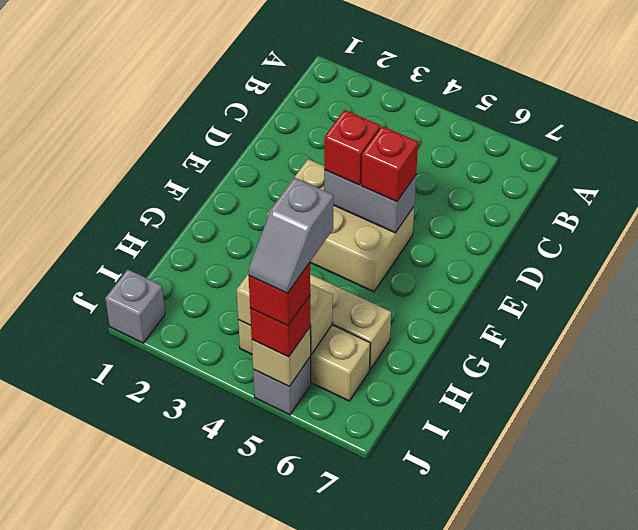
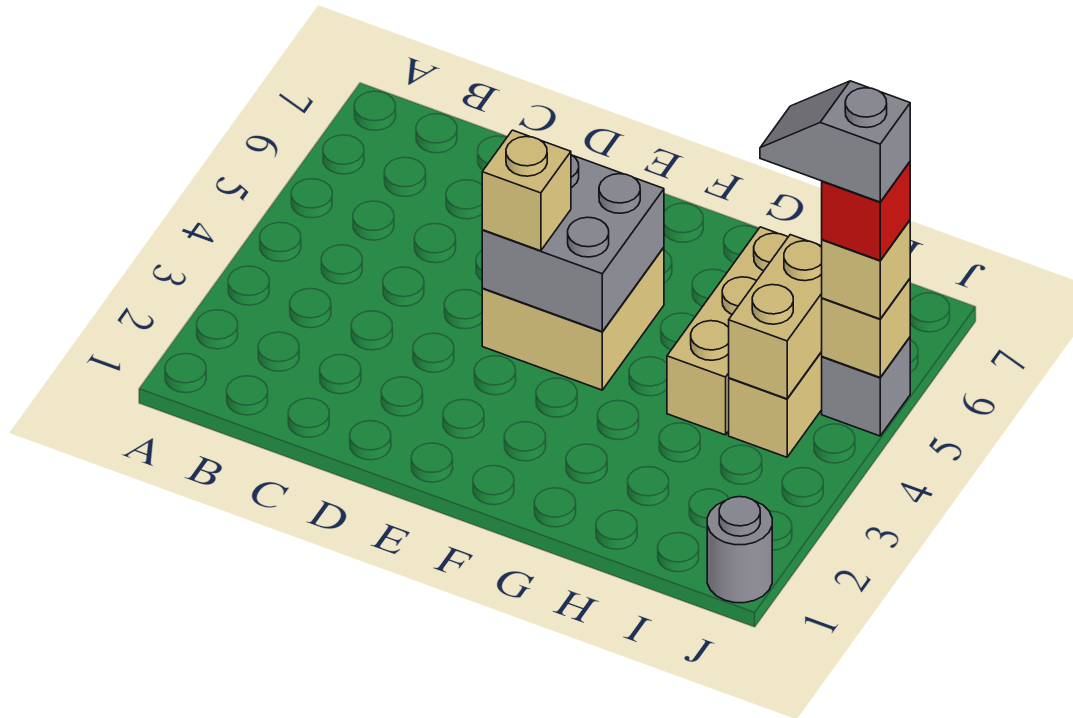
tan brick E3:F5 level 1 -> tan brick E4:F5 level 1
grey brick E4:E5 level 2 -> grey brick E4:F5 level 2
red brick E4 level 3 -> tan brick E4 level 3
red brick E5 level 3 -> none
grey slope I5:J5 level 5 top I -> grey slope I5:J5 level 5 top J
grey brick J1 level 1 -> grey round brick J1 level 1
red brick J5 level 3 -> tan brick J5 level 3

